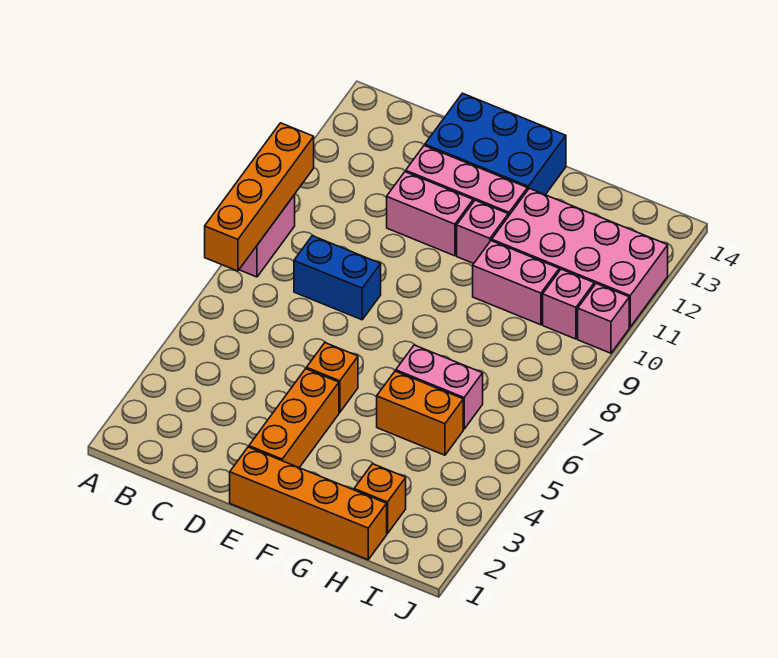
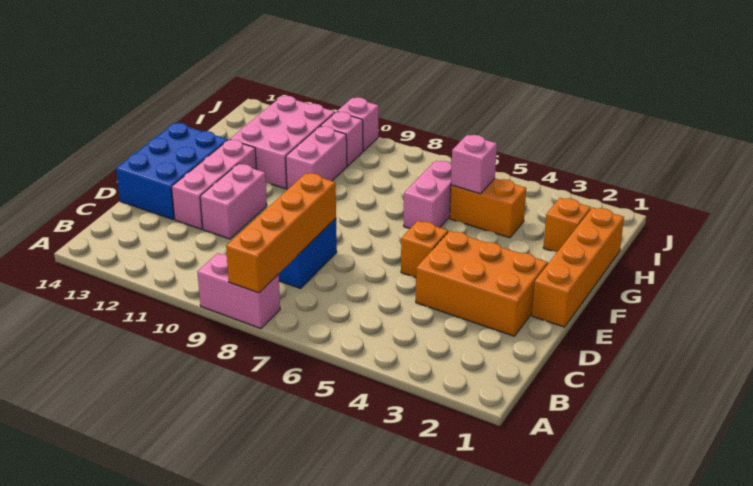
orange brick A7:A10 level 2 -> orange brick A8:D8 level 2
orange brick E2:E4 level 1 -> orange brick D2:E4 level 1
pink brick F11 level 1 -> pink brick H5 level 2
orange brick G5:H5 level 1 -> orange brick H4:H5 level 1
pink brick G11:J12 level 1 -> pink brick G11:I12 level 1

